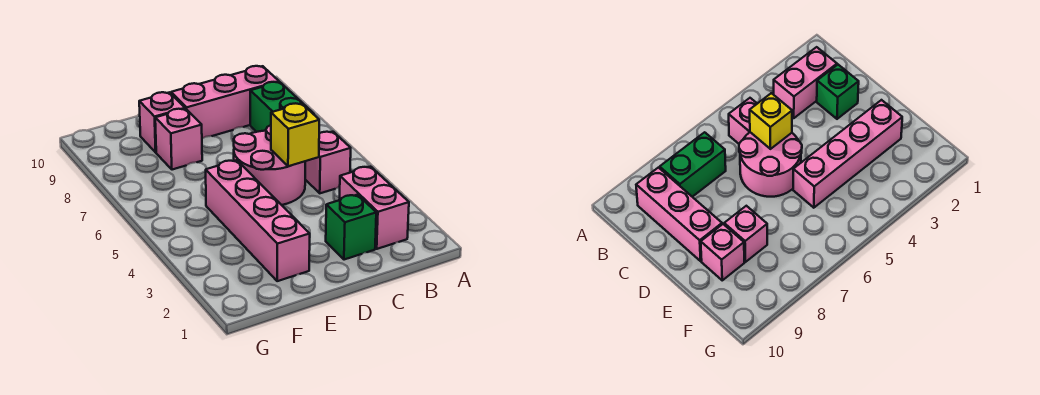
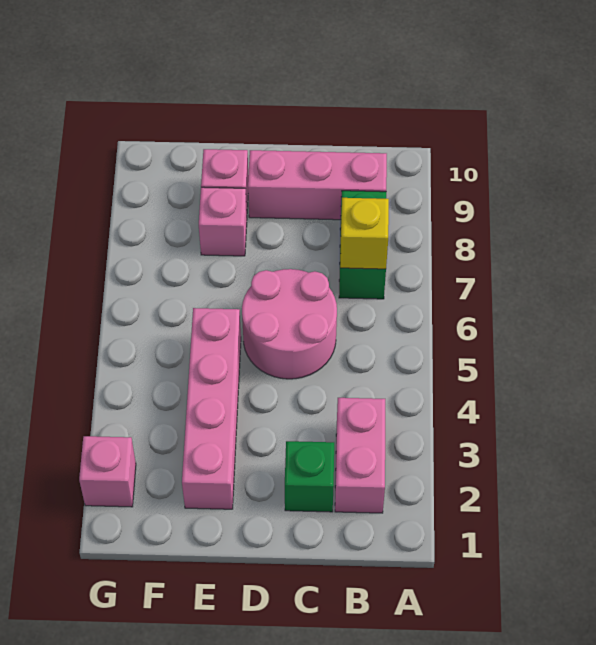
pink brick B5 level 1 -> pink brick G2 level 1
yellow brick C5 level 2 -> yellow brick B7 level 2

